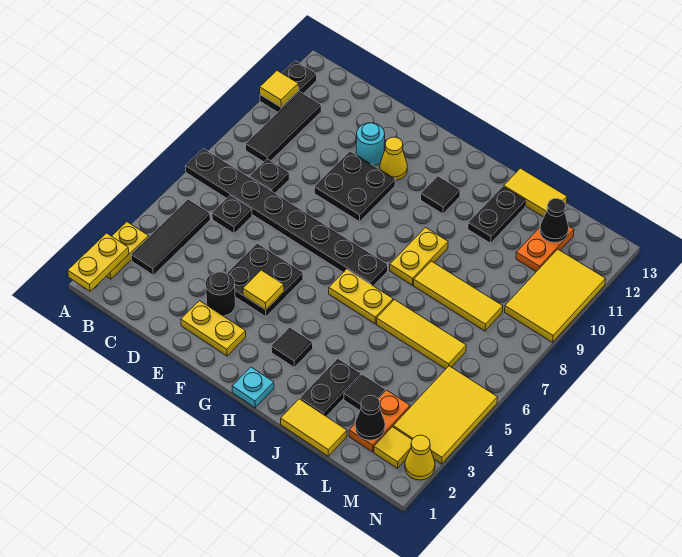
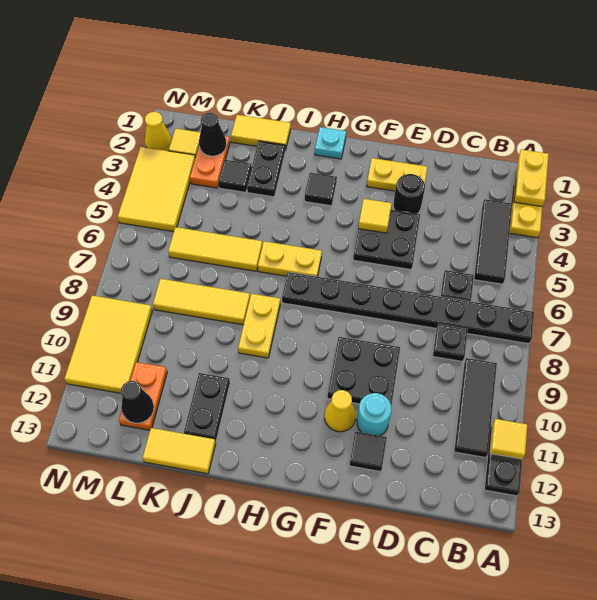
black tile H11 level 1 -> black tile E12 level 1

